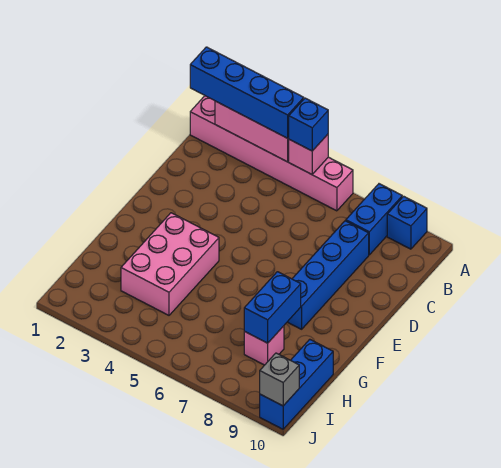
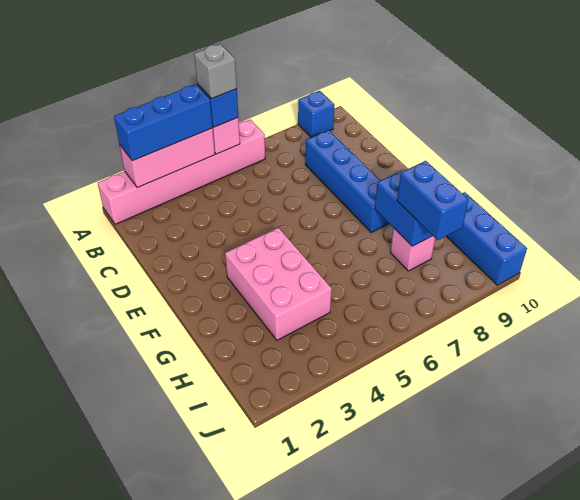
blue brick A1:A4 level 3 -> blue brick A2:A4 level 3
blue brick A8:B8 level 1 -> blue brick H8:I8 level 3
grey brick J10 level 2 -> grey brick A5 level 4

